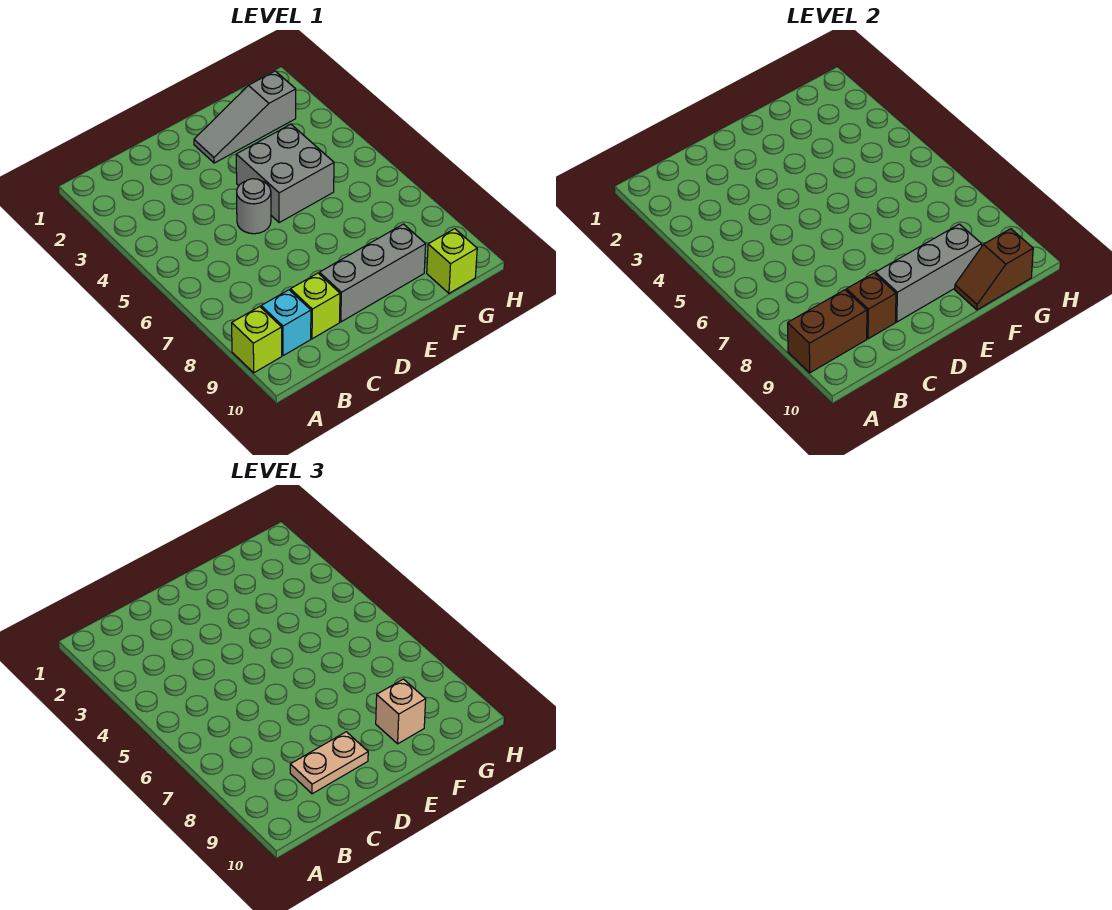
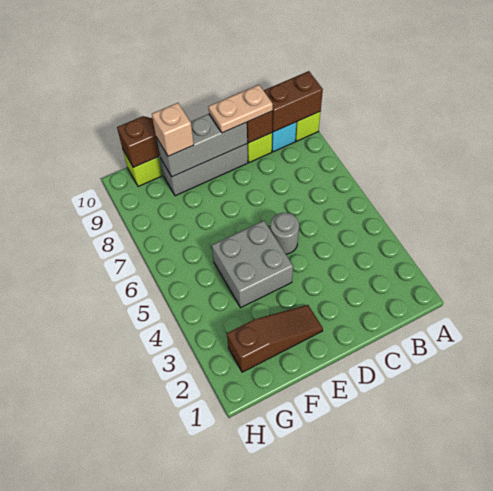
grey slope E2:G2 level 1 top G -> brown slope E2:G2 level 1 top G

